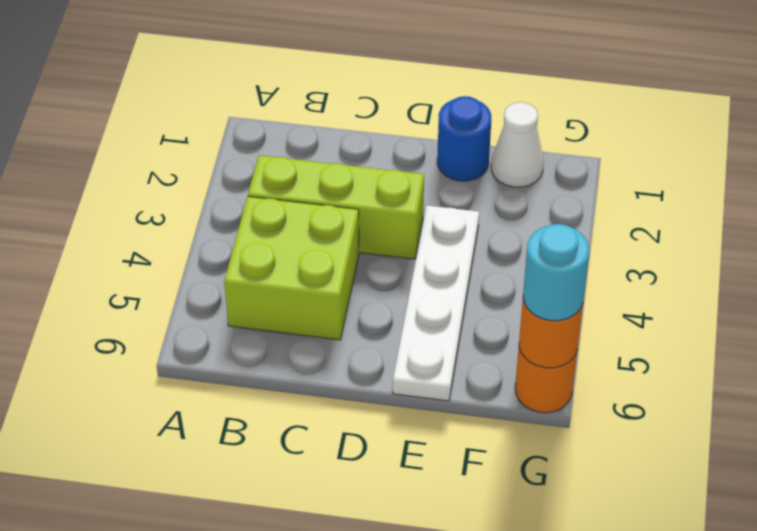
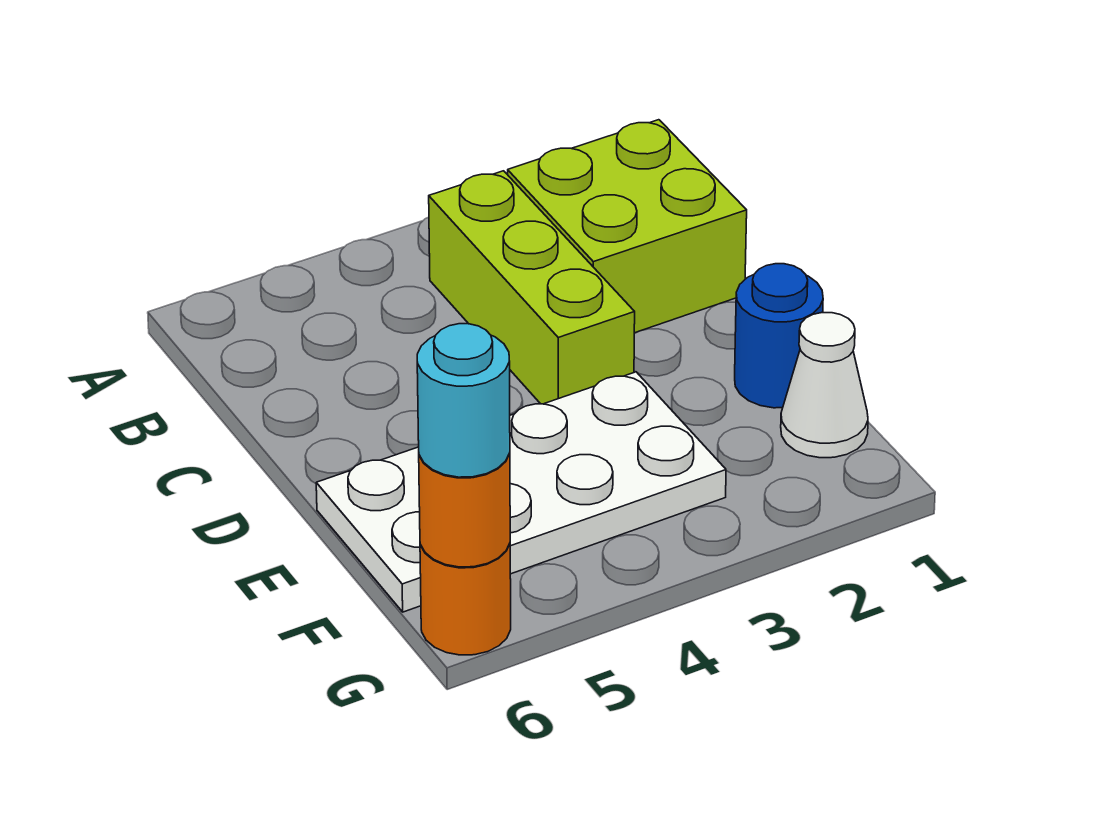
lime brick B4:C5 level 1 -> lime brick B1:C2 level 1
white plate E3:E6 level 1 -> white plate E3:F6 level 1

